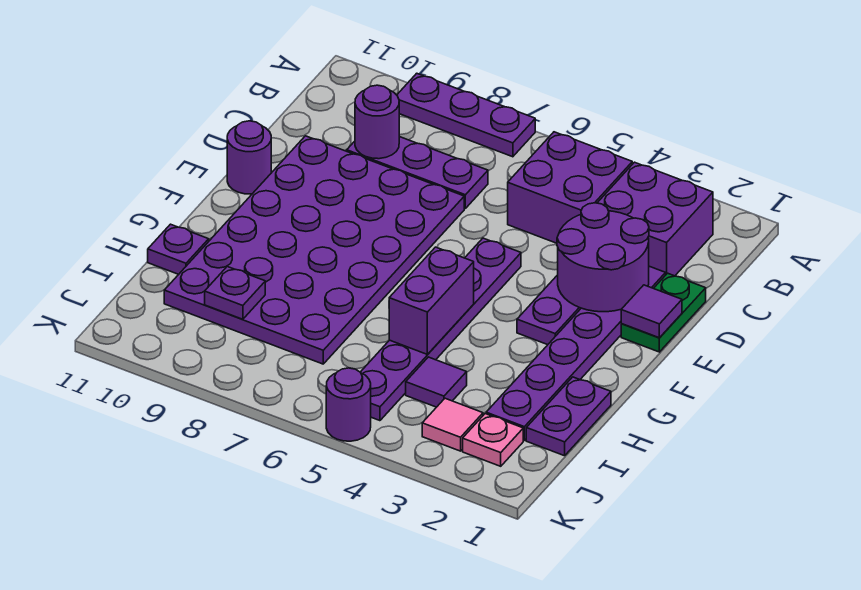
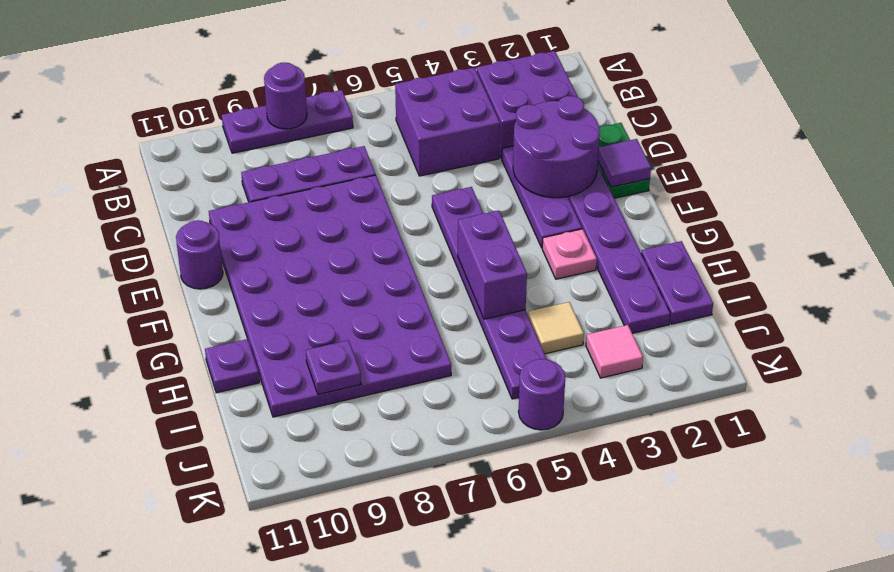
purple round brick C9 level 2 -> purple round brick A8 level 2
purple tile I4 level 1 -> tan tile I4 level 1
pink plate J2 level 1 -> pink plate G3 level 1

